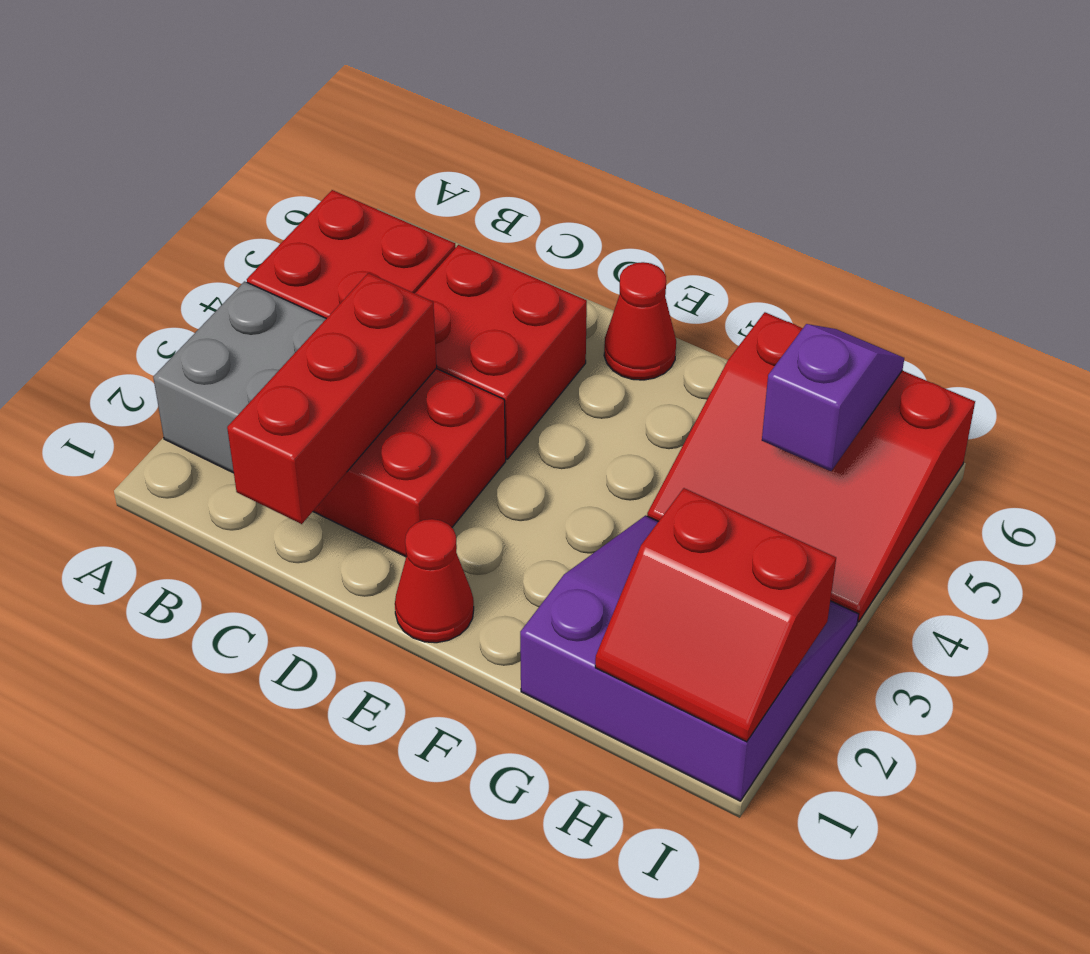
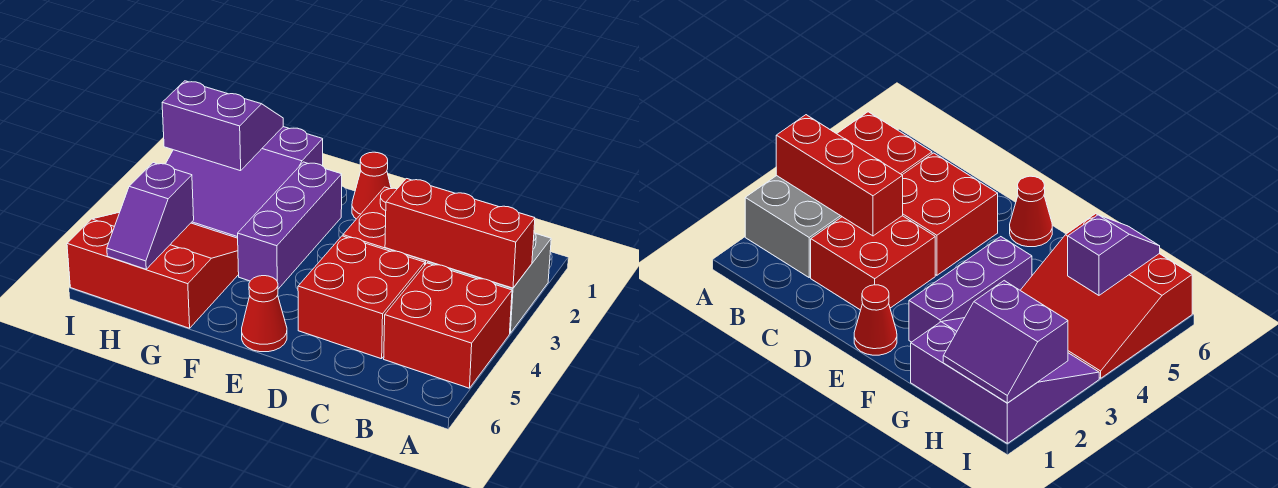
red brick C1:C3 level 2 -> red brick A3:C3 level 2
none -> purple brick F2:F4 level 1
red slope H1:I2 level 2 top 2 -> purple slope H1:I2 level 2 top 2

